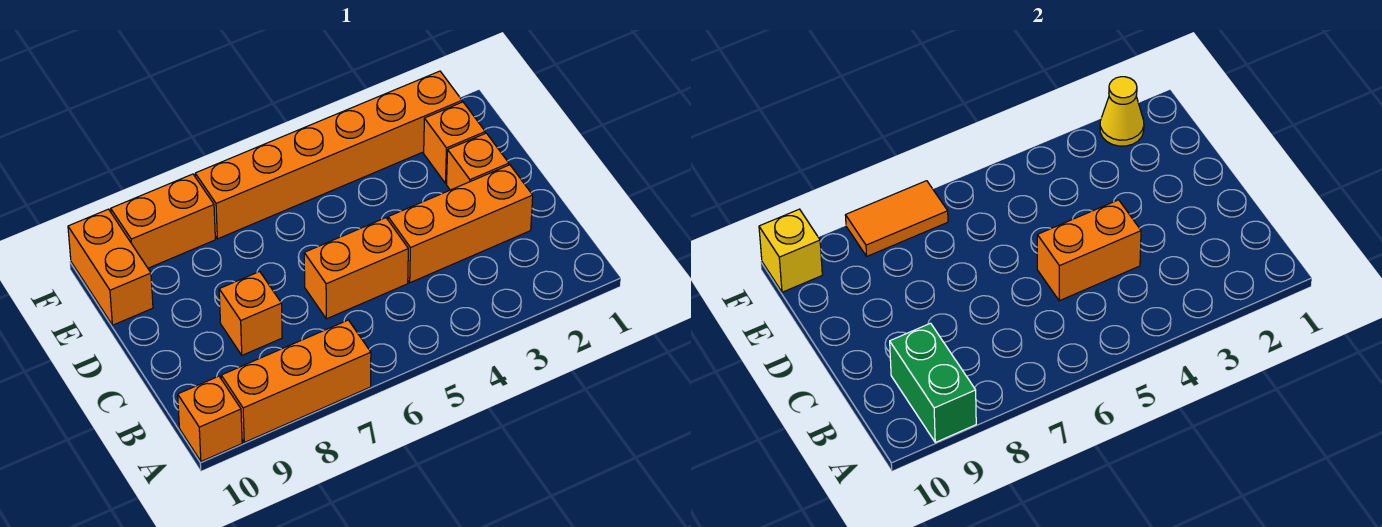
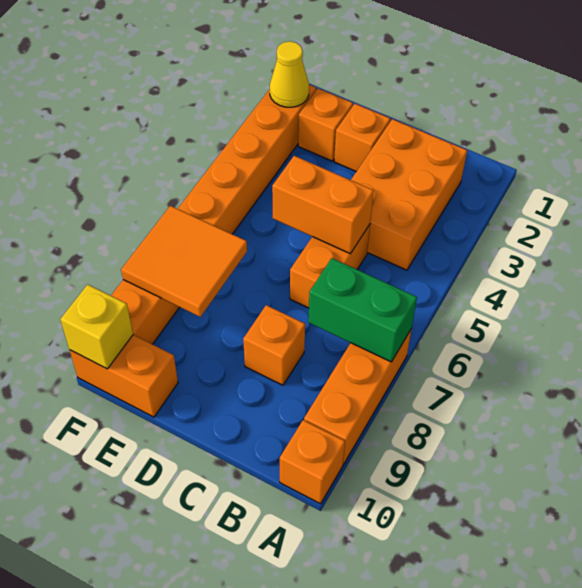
green brick A9:B9 level 2 -> green brick A7:B7 level 2
orange brick C2:C4 level 1 -> orange brick B2:C4 level 1
orange brick C4:C5 level 2 -> orange brick C5:D5 level 2
orange tile F7:F8 level 2 -> orange tile E7:F8 level 2

